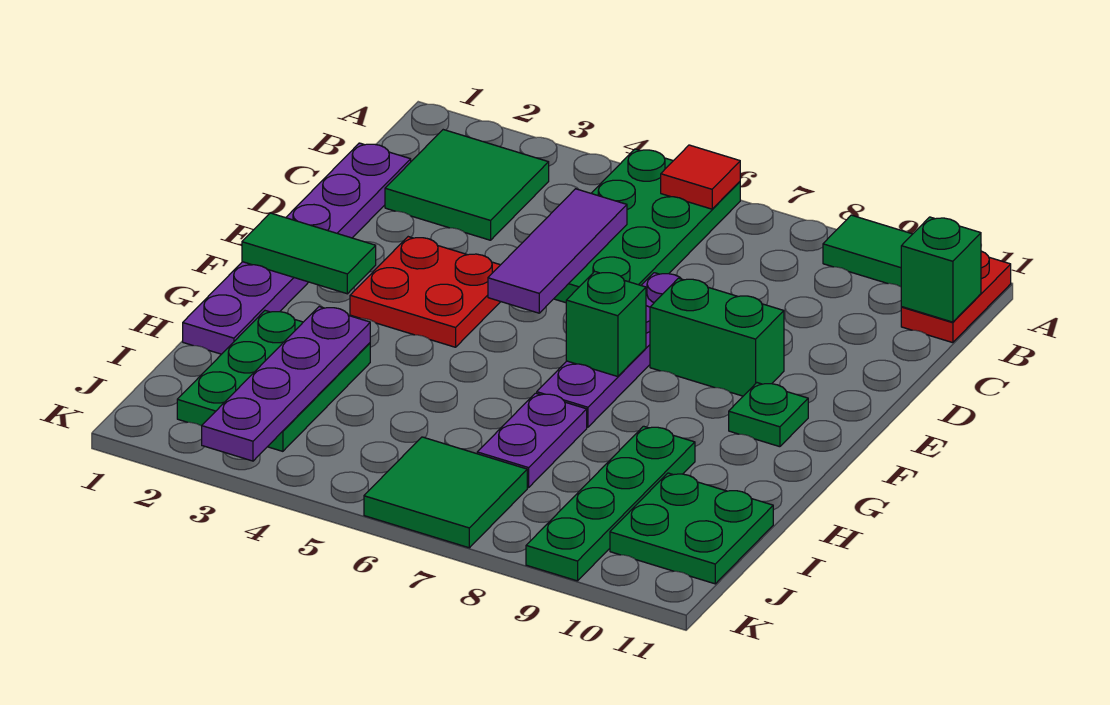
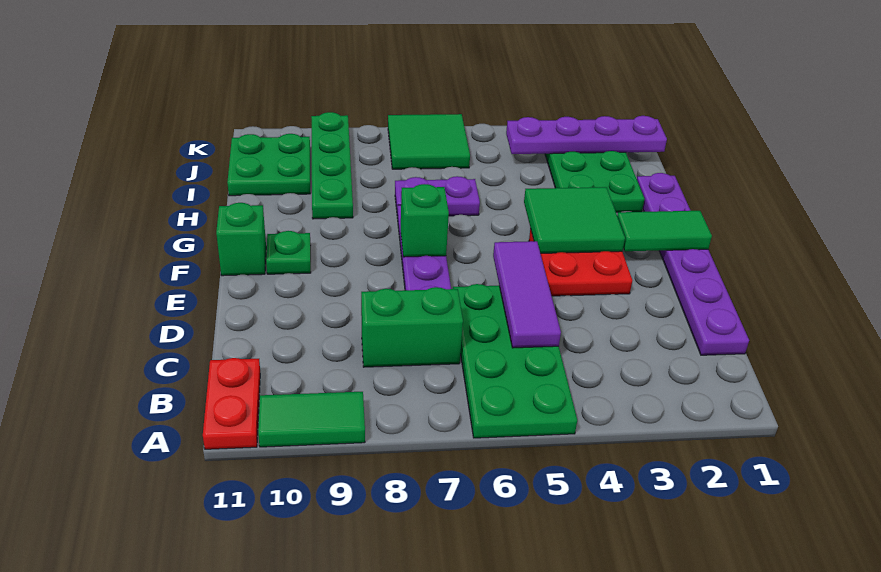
red tile A6 level 2 -> none
green tile B2:C3 level 1 -> green tile F3:G4 level 2
green brick B11 level 2 -> green brick F11 level 1
green brick E8:E9 level 1 -> green brick C7:C8 level 1
purple plate H3:K3 level 2 -> purple plate J1:J4 level 2
purple plate H7:I7 level 1 -> purple plate H6:H7 level 1

